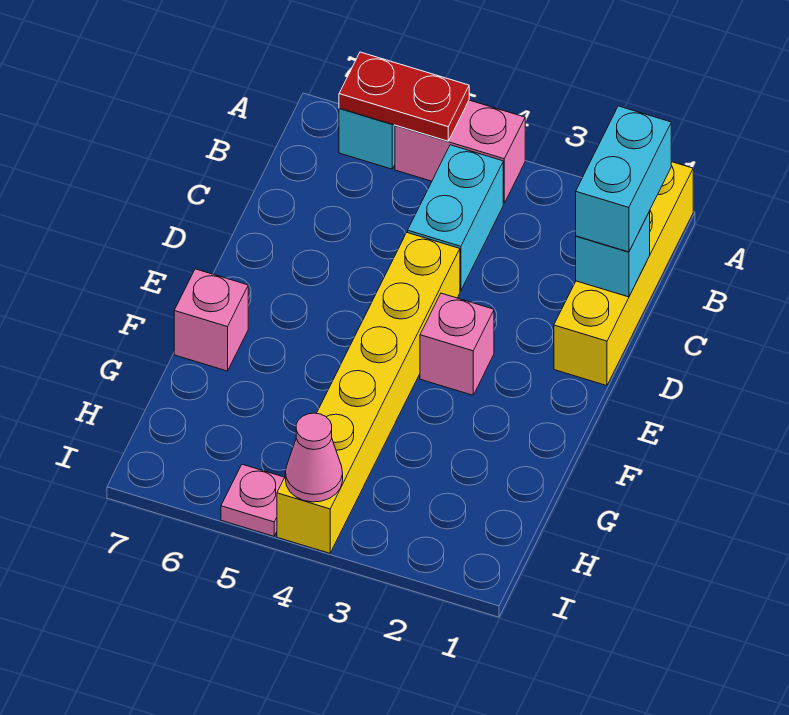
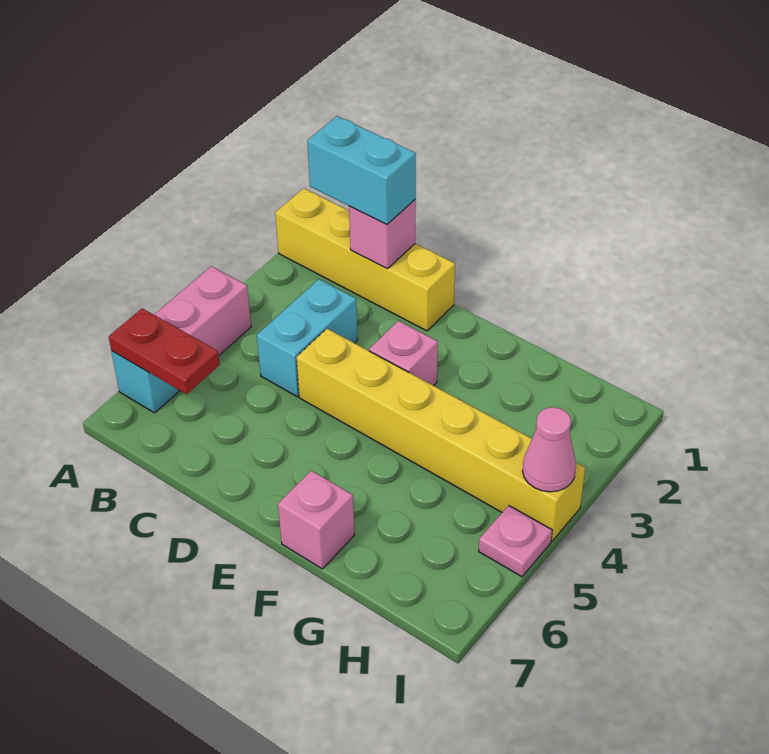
red plate A5:A6 level 2 -> red plate A6:B6 level 2
cyan brick B4:C4 level 1 -> cyan brick C3:C4 level 1
cyan brick C1 level 2 -> pink brick C1 level 2

